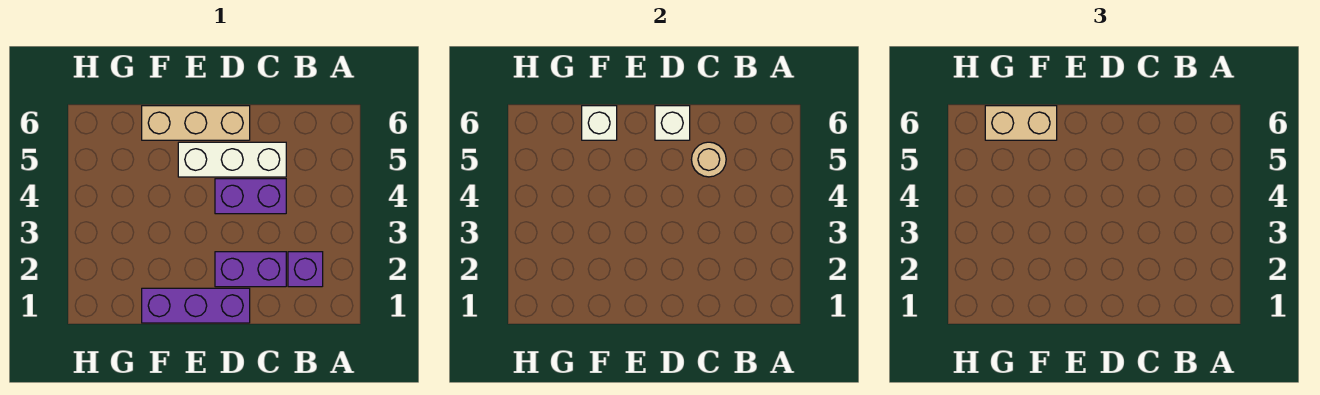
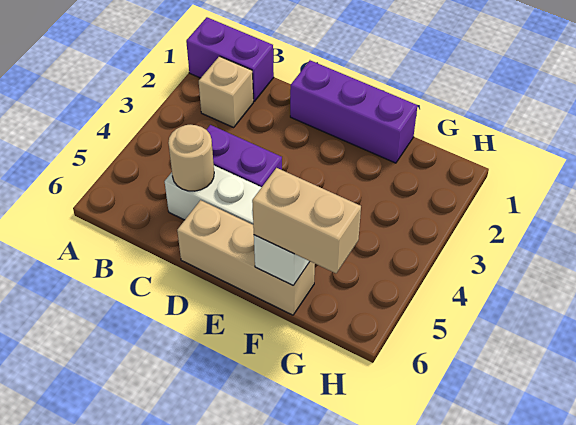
purple brick B2 level 1 -> tan brick B2 level 1
purple brick C2:D2 level 1 -> purple brick A1:B1 level 1
white brick D6 level 2 -> none

